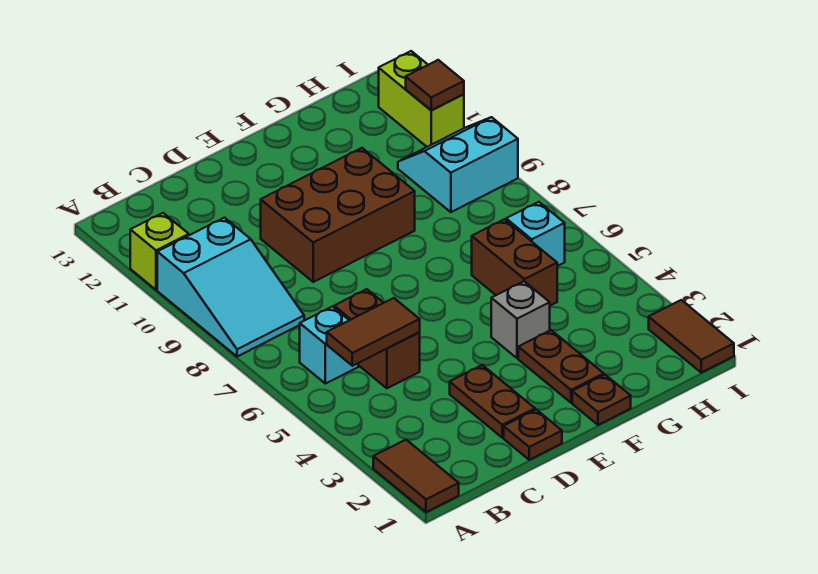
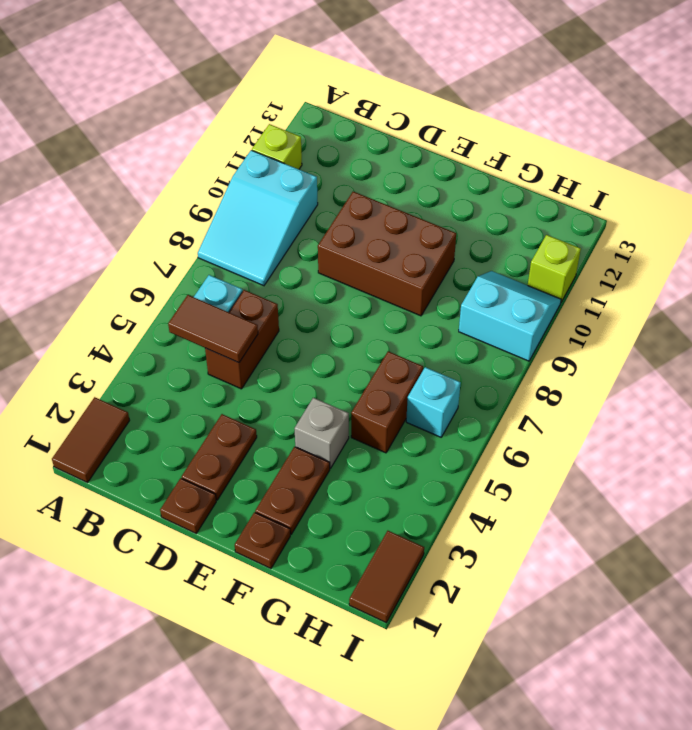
lime brick I11:I12 level 1 -> lime brick I11 level 1
brown tile I11 level 2 -> none

